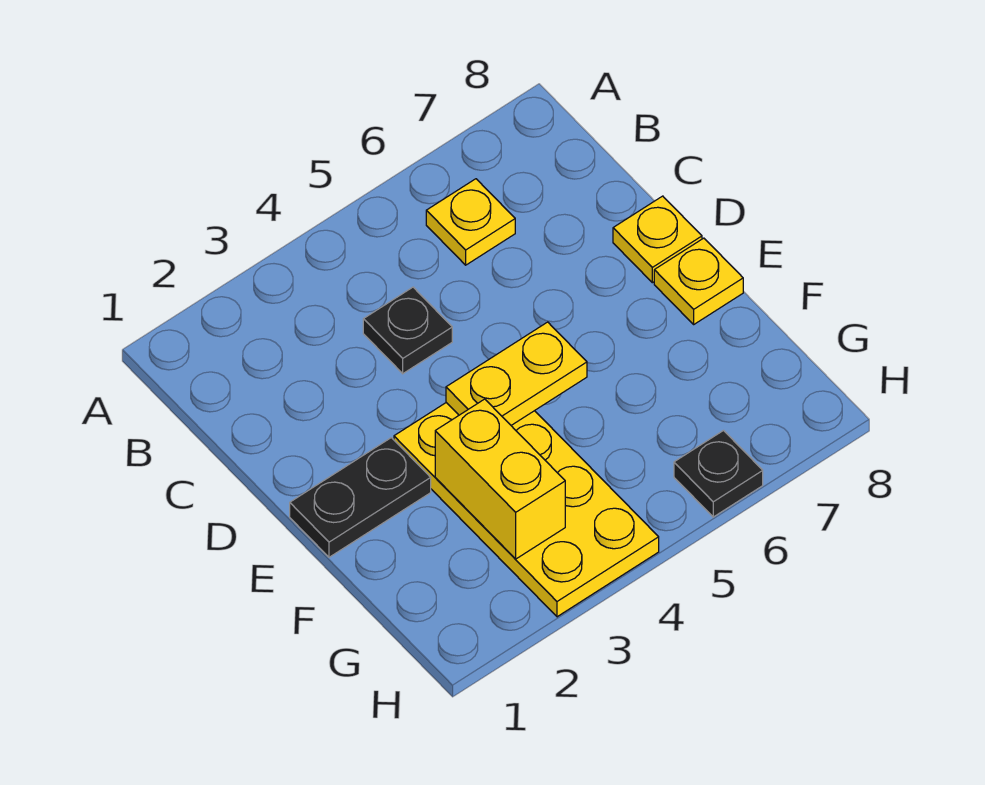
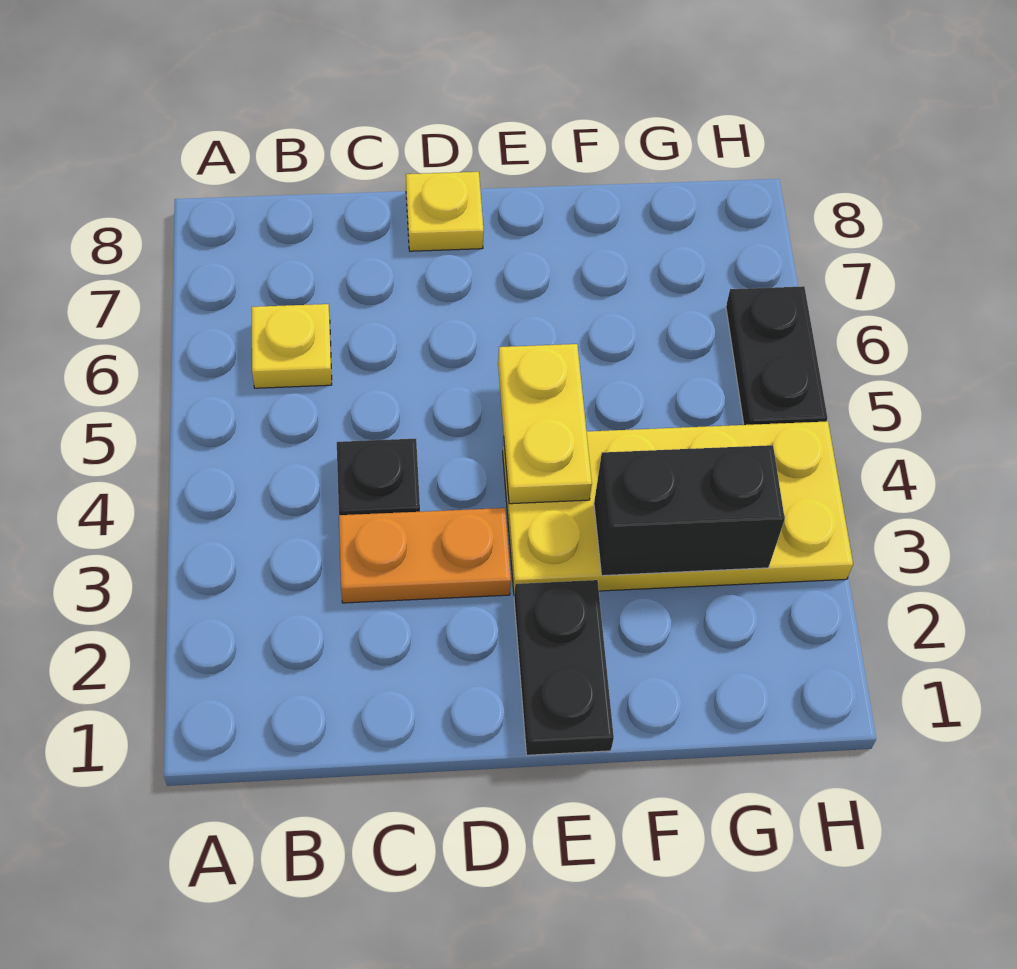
none -> orange plate C3:D3 level 1
yellow plate E8 level 1 -> none
yellow brick F3:G3 level 2 -> black brick F3:G3 level 2
black plate H6 level 1 -> black plate H5:H6 level 1

